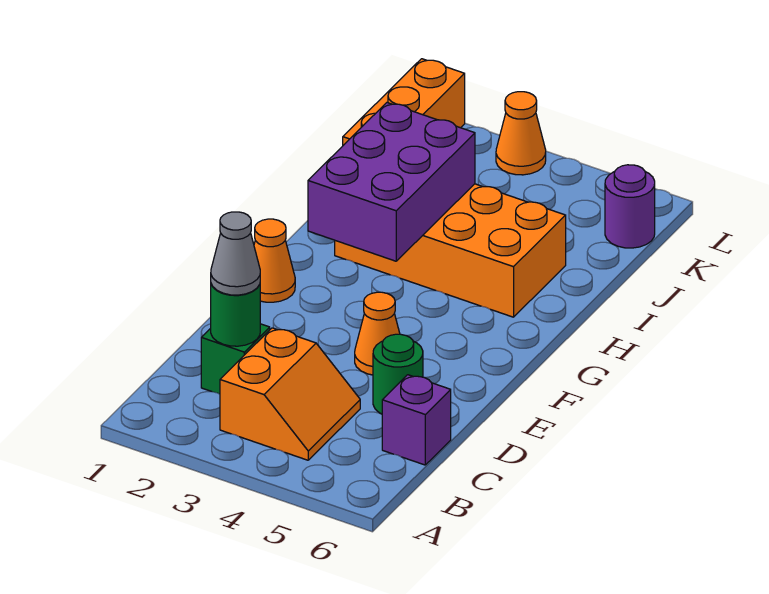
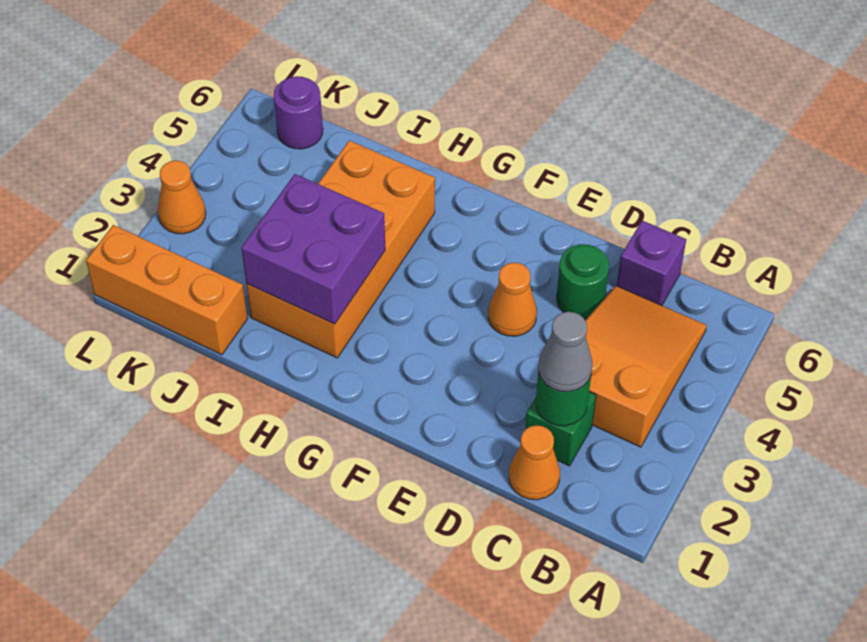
orange slope B3:C4 level 1 top 3 -> orange slope B3:C5 level 1 top 3
orange cone F1 level 1 -> orange cone C1 level 1
purple brick G2:I3 level 2 -> purple brick H2:I3 level 2

